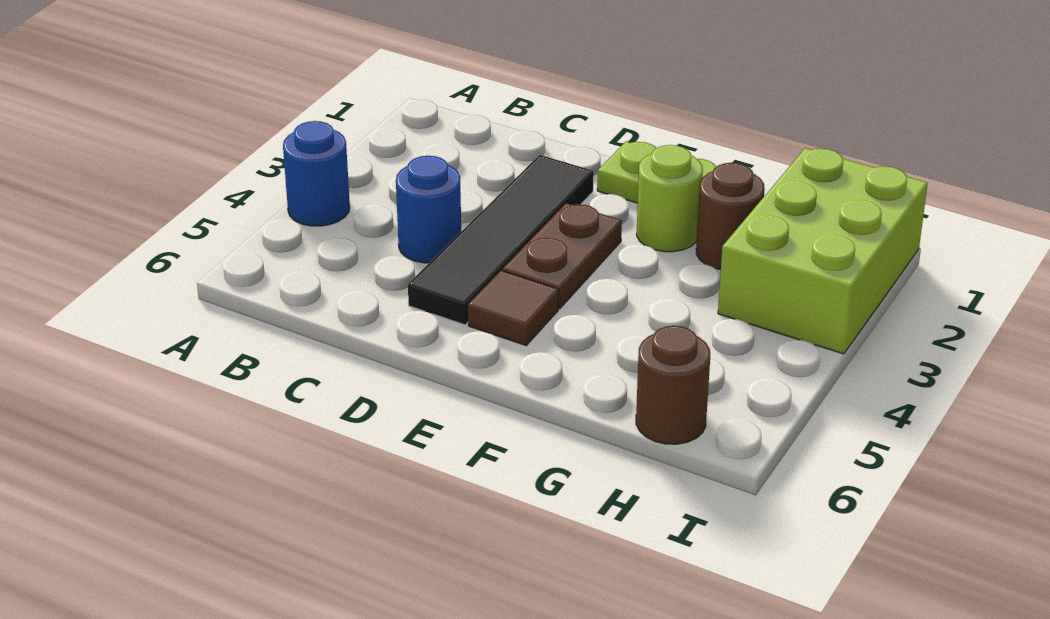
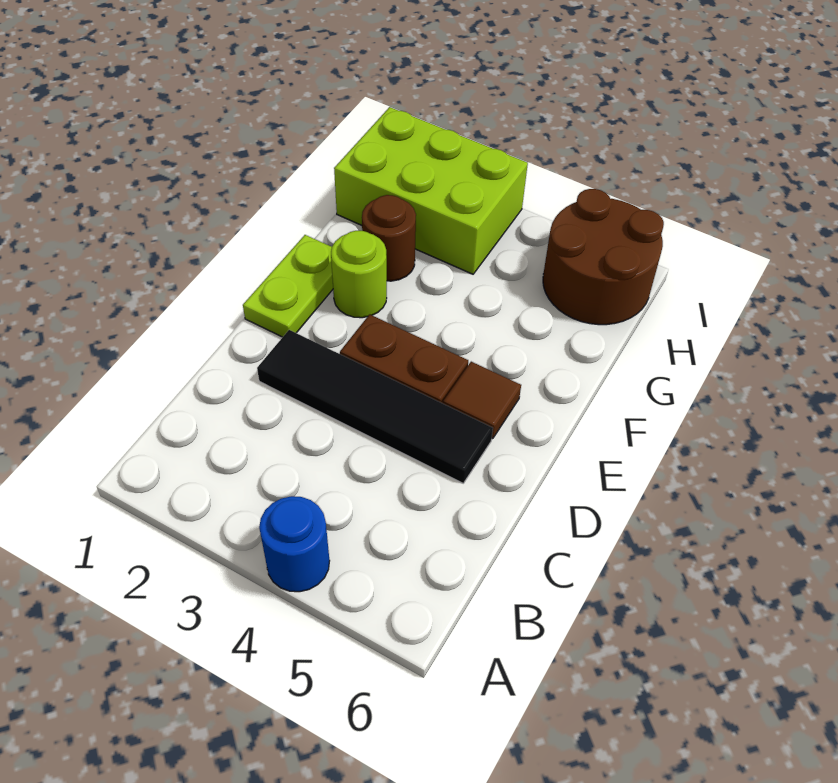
blue round brick C4 level 1 -> none
brown round brick H6 level 1 -> brown round brick H5:I6 level 1

